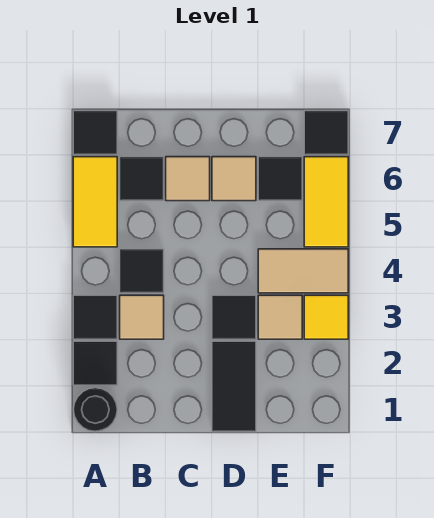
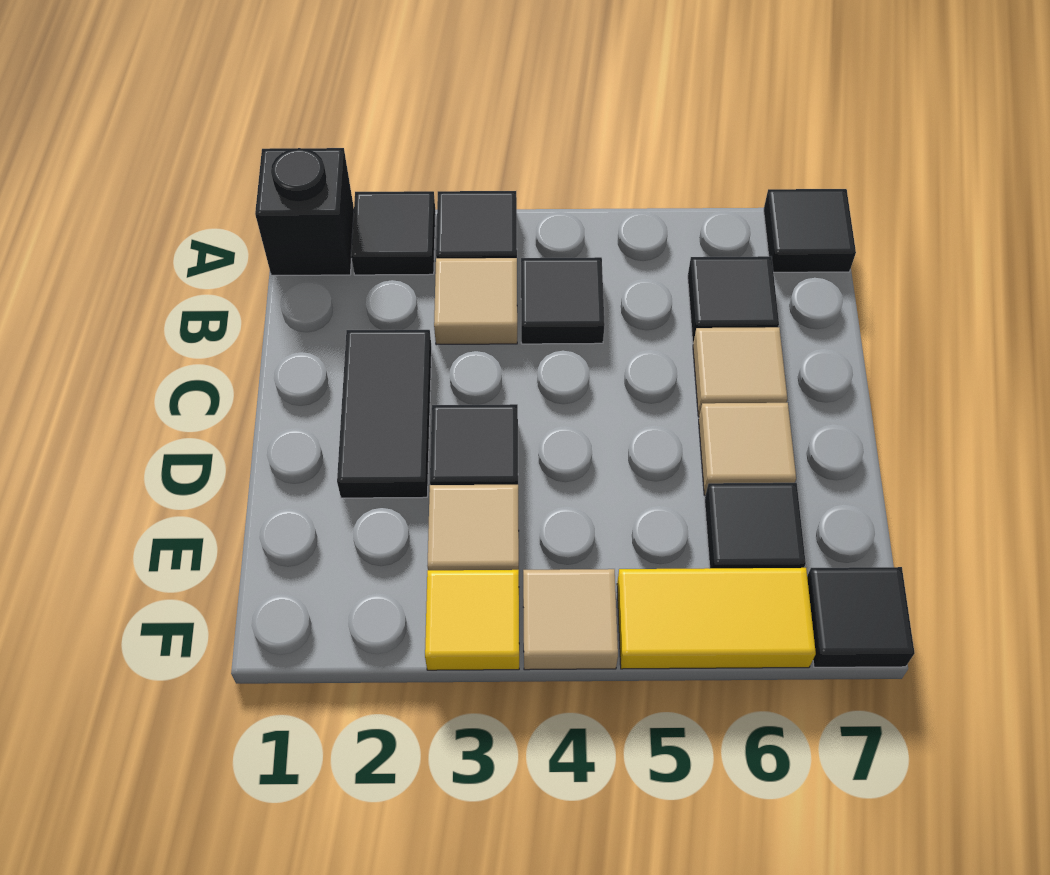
black round brick A1 level 1 -> black brick A1 level 1
yellow tile A5:A6 level 1 -> none
black tile D1:D2 level 1 -> black tile C2:D2 level 1
tan tile E4:F4 level 1 -> tan tile F4 level 1

